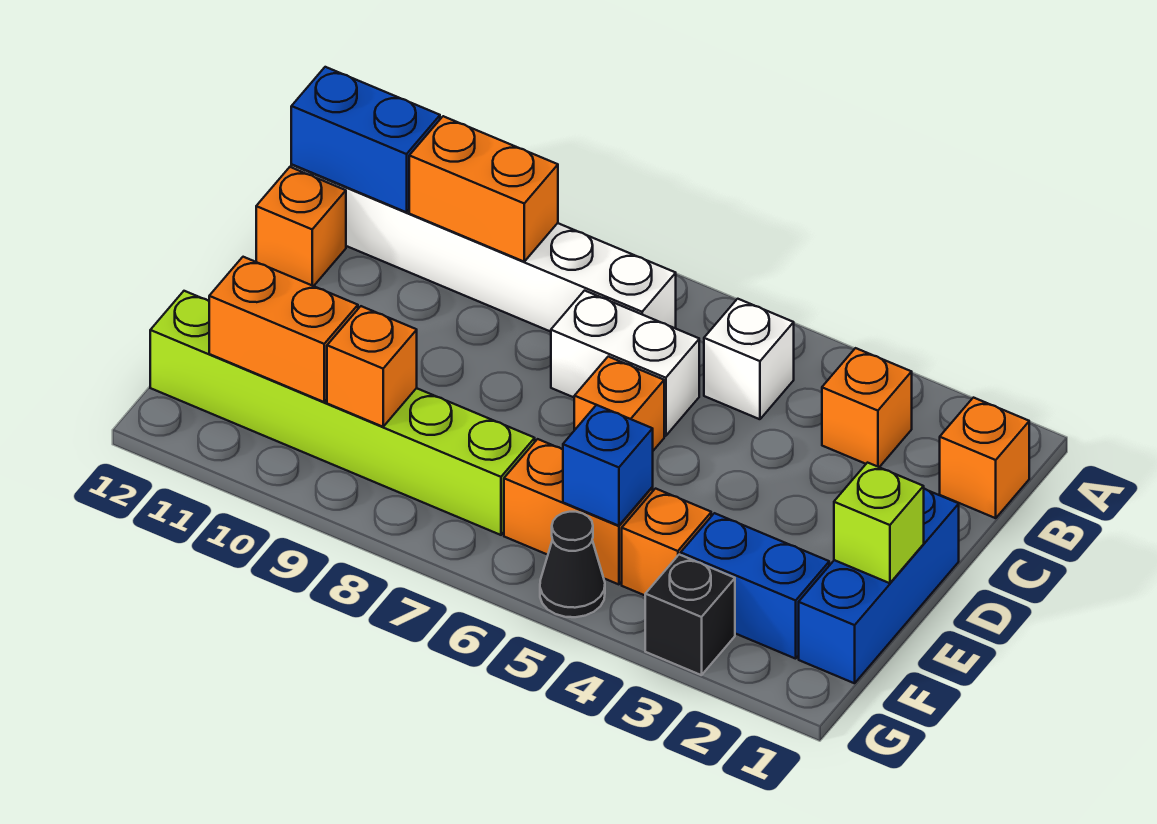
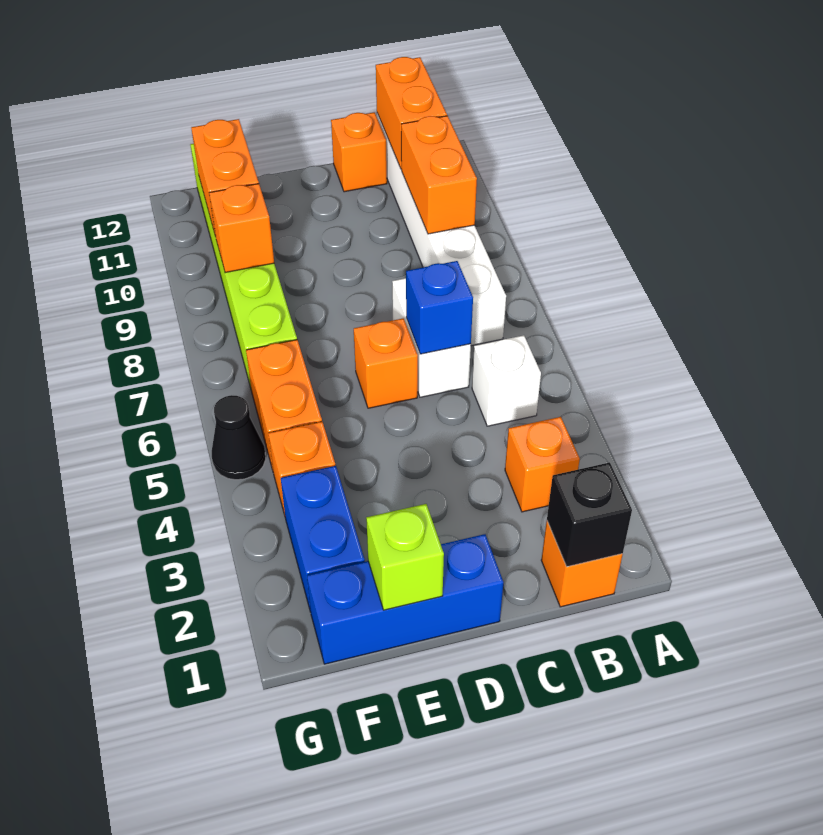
blue brick B11:B12 level 2 -> orange brick B11:B12 level 2
blue brick F5 level 2 -> blue brick C6 level 2
black brick G3 level 1 -> black brick B1 level 2

